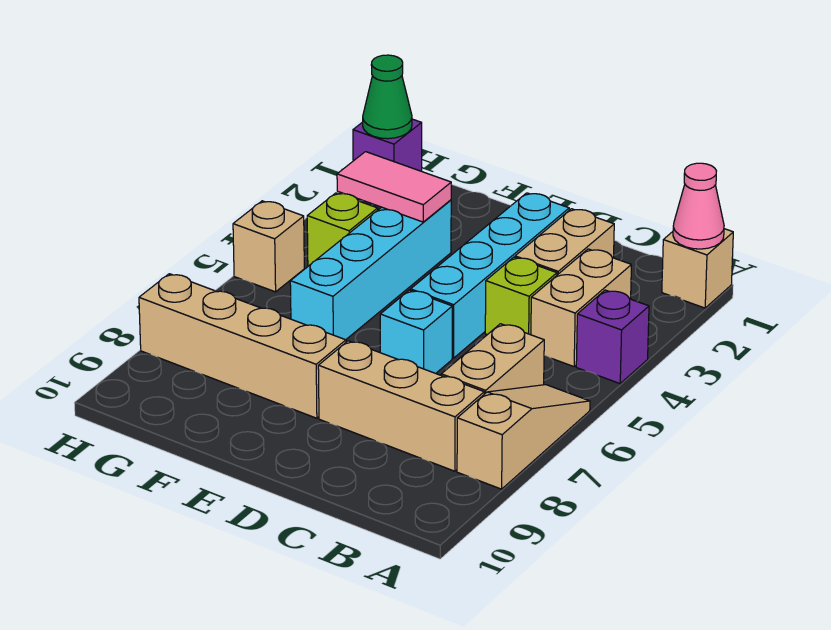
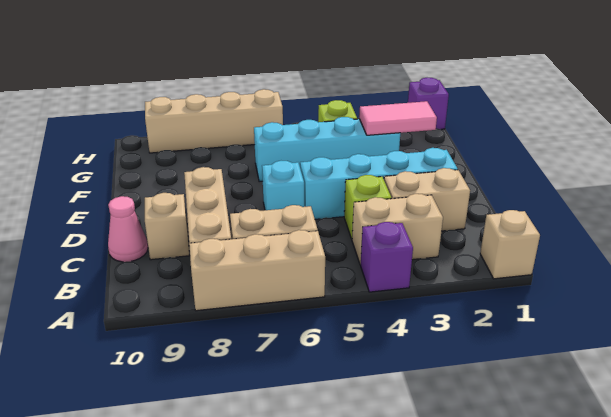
pink cone A1 level 2 -> pink cone C10 level 1
tan slope A6:A8 level 1 top 8 -> tan brick A6:A8 level 1
tan brick E8:H8 level 1 -> tan brick H6:H9 level 1
pink tile F3:G3 level 2 -> pink tile F2:F3 level 2
green cone H1 level 2 -> none
tan brick H5 level 1 -> tan brick C9 level 1

